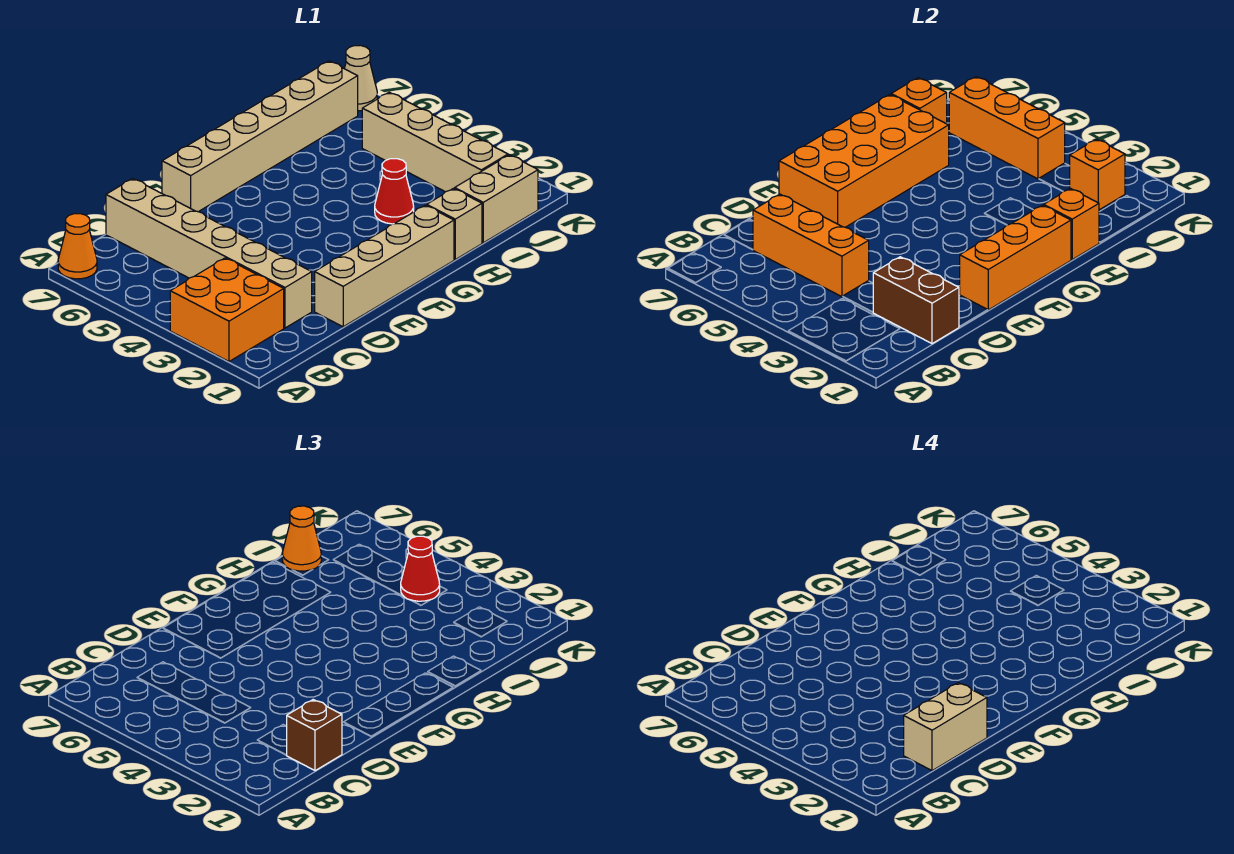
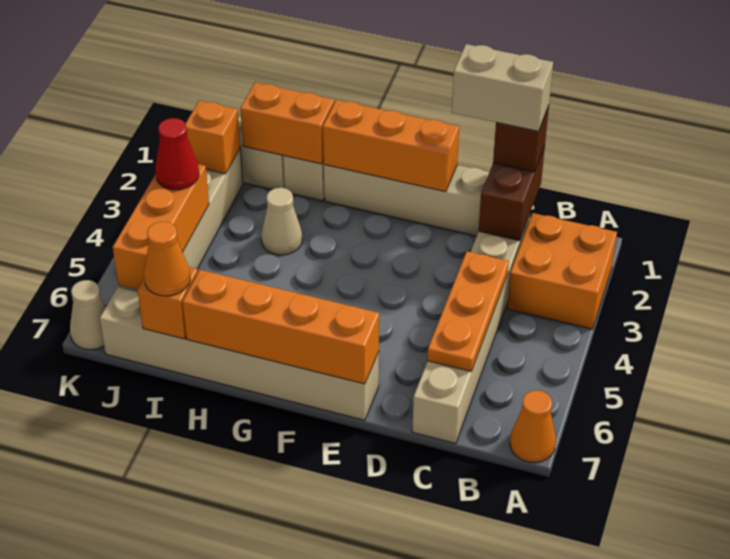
orange brick C4:C6 level 2 -> orange plate C4:C6 level 2
orange brick E6:H7 level 2 -> orange brick E7:H7 level 2
orange brick H1 level 2 -> orange brick H1:I1 level 2
red cone H3 level 1 -> tan cone H3 level 1

